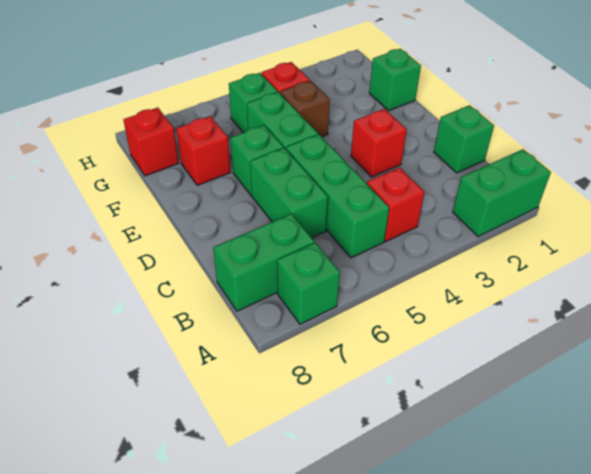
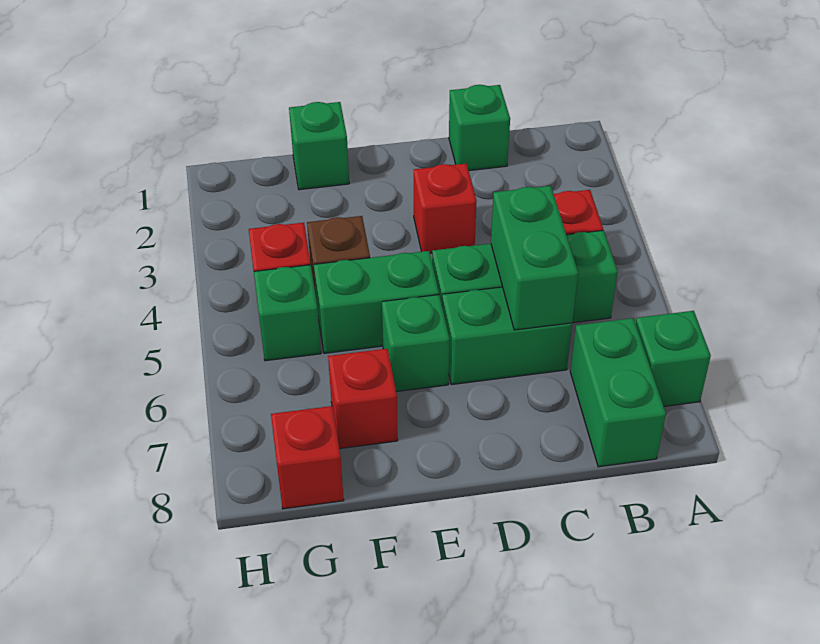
green brick A1:A2 level 1 -> green brick C5:C6 level 2

